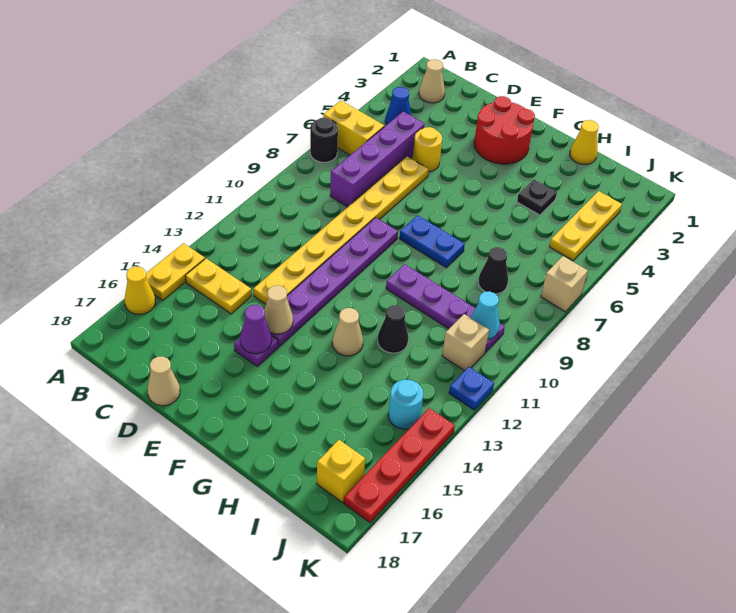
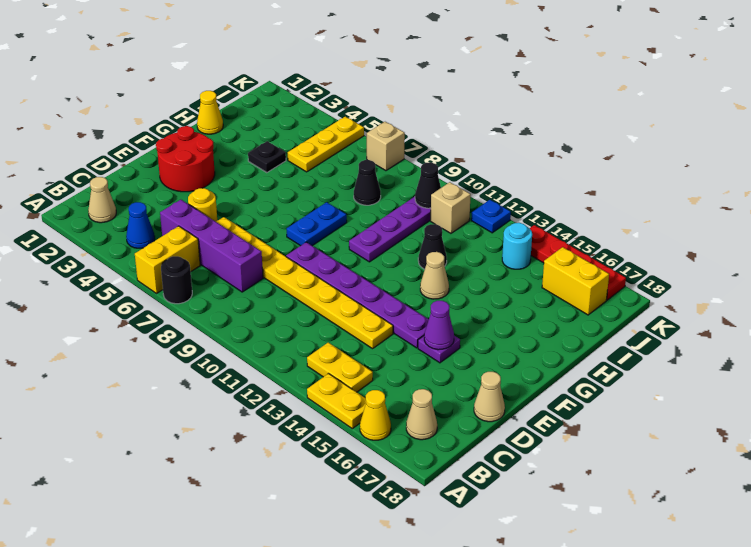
yellow plate B14:C14 level 1 -> yellow plate B13:B14 level 1
tan cone E14 level 2 -> tan cone B17 level 1
yellow plate J3:J5 level 1 -> yellow plate I5:K5 level 1
cyan cone J10 level 2 -> black cone J10 level 2
yellow brick J17 level 1 -> yellow brick J16:J17 level 1

